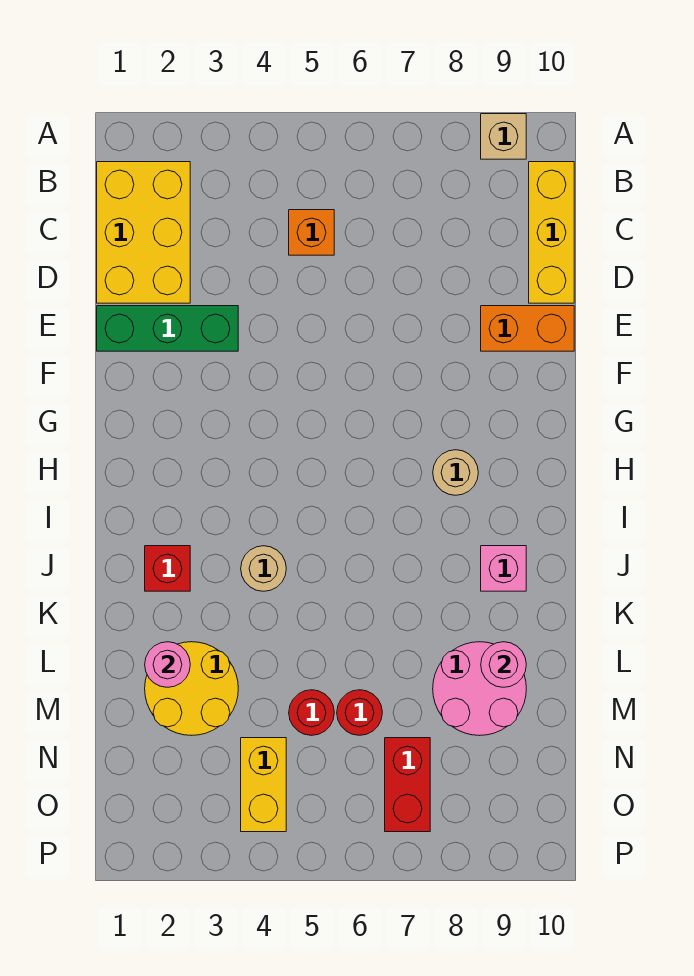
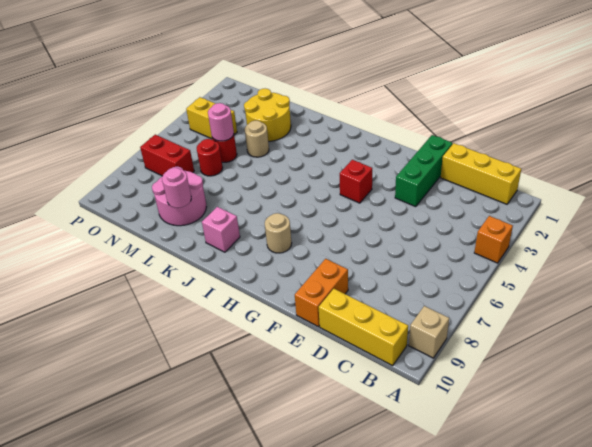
yellow brick B1:D2 level 1 -> yellow brick B1:D1 level 1
orange brick C5 level 1 -> orange brick A4 level 1
red brick J2 level 1 -> red brick G4 level 1
tan round brick J4 level 1 -> tan round brick L4 level 1
pink round brick L2 level 2 -> pink round brick M5 level 2

